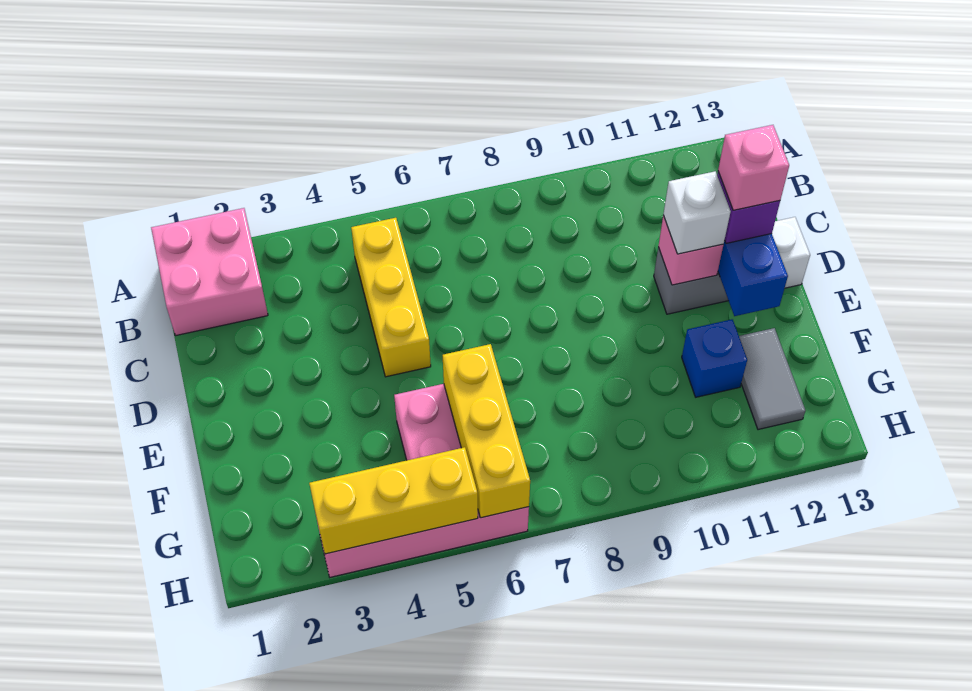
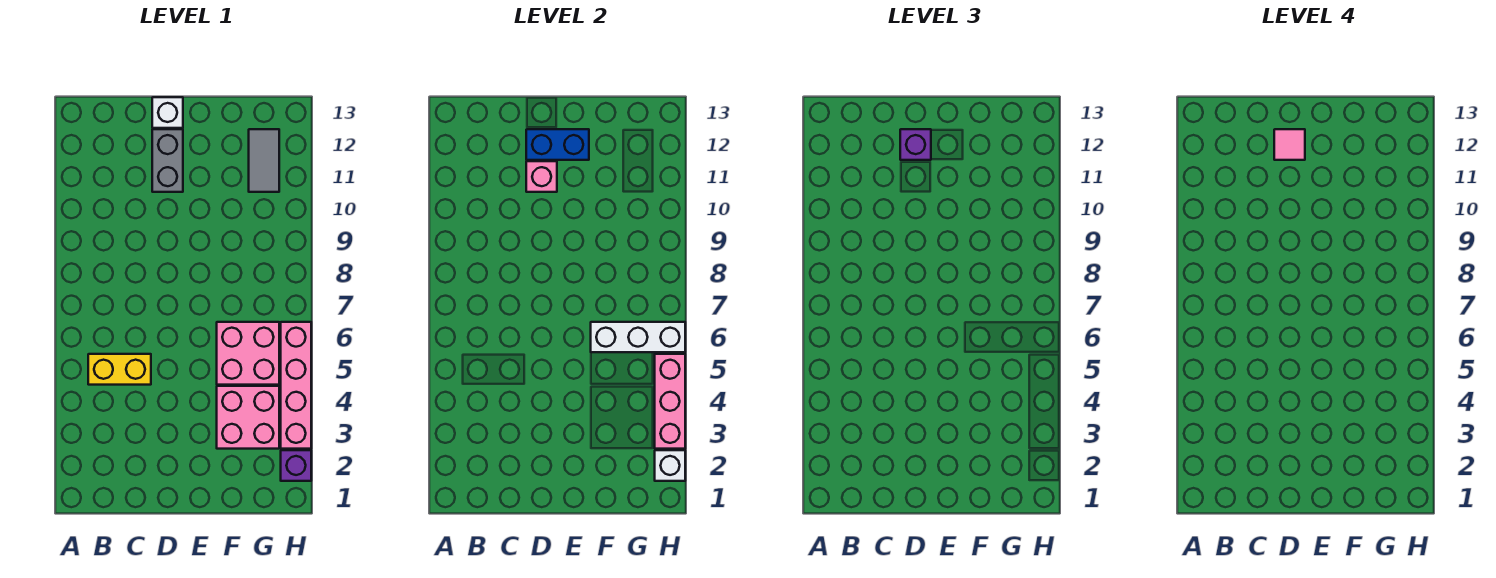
pink brick A1:B2 level 1 -> pink brick F3:G4 level 1
yellow brick B5:D5 level 1 -> yellow brick B5:C5 level 1
white brick D11 level 3 -> white brick H2 level 2
pink brick D12 level 4 -> pink tile D12 level 4
yellow brick F6:H6 level 2 -> white brick F6:H6 level 2
blue brick F11 level 1 -> none
grey tile F12:G12 level 1 -> grey tile G11:G12 level 1
none -> purple brick H2 level 1
yellow brick H3:H5 level 2 -> pink brick H3:H5 level 2

